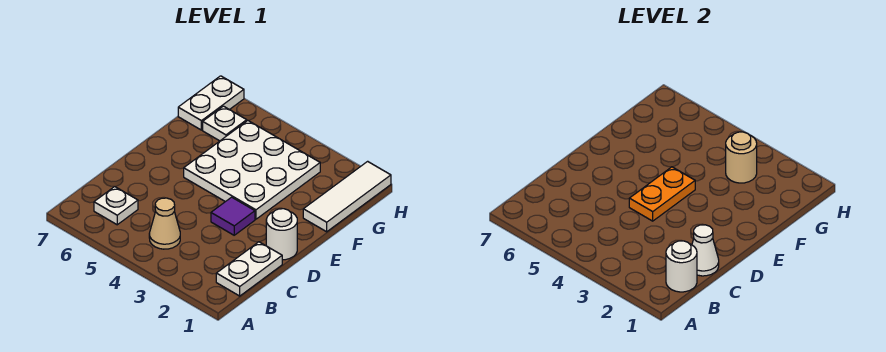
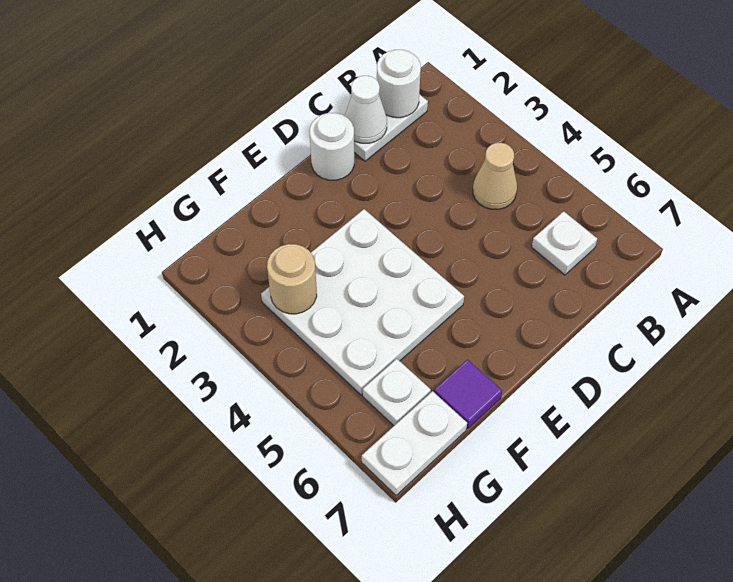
purple tile D3 level 1 -> purple tile F7 level 1
orange plate D4:E4 level 2 -> none
white tile F1:H1 level 1 -> none

